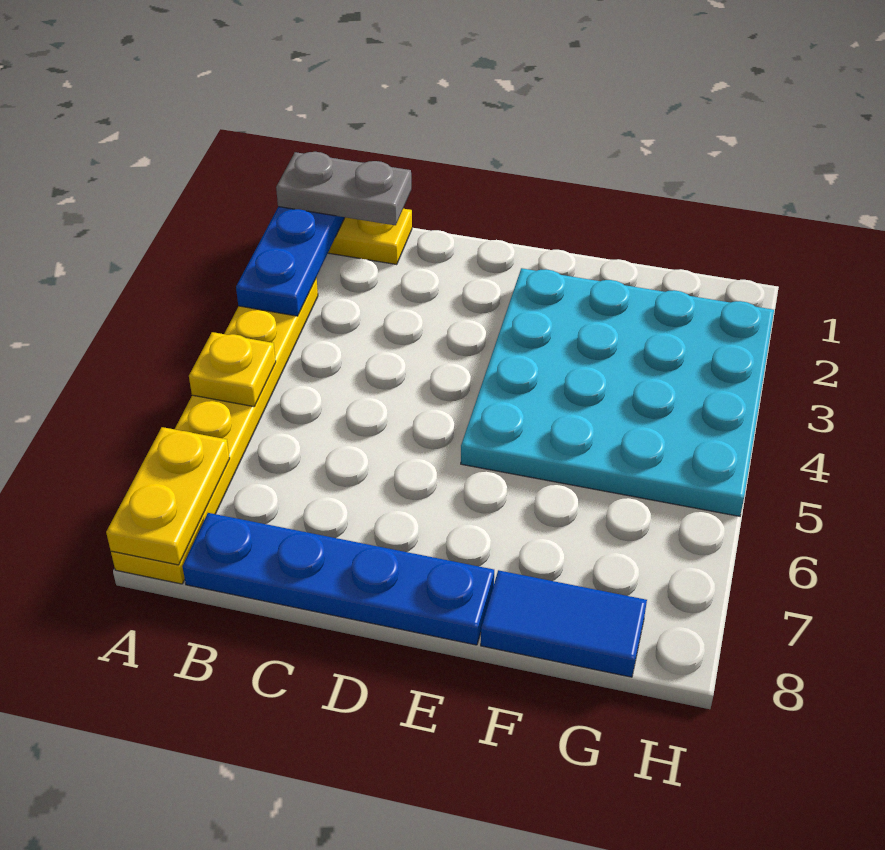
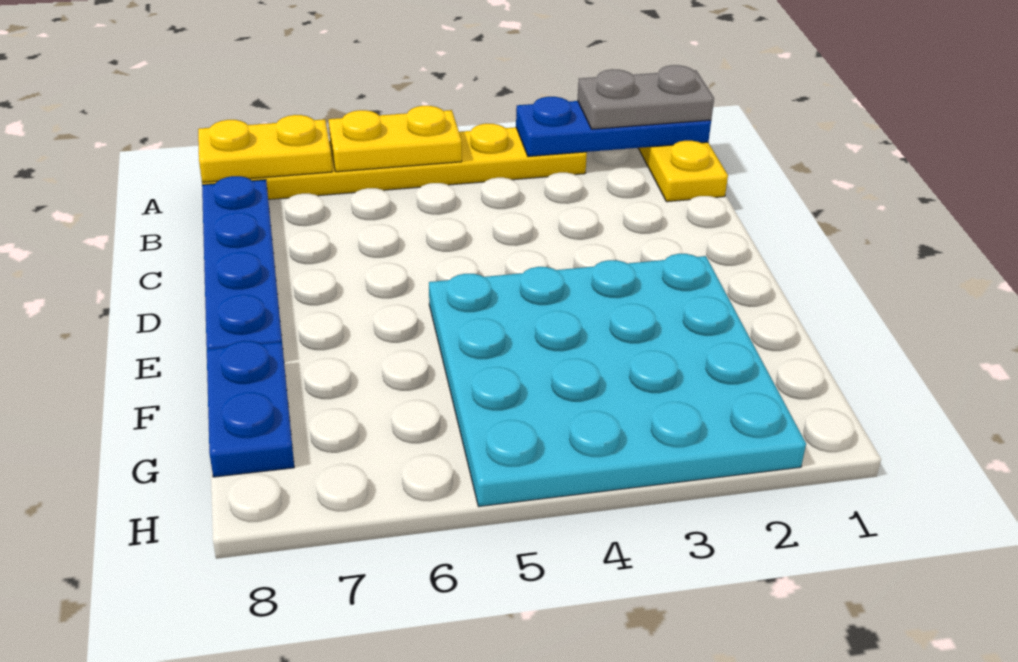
grey plate A1:B1 level 3 -> grey plate A1:A2 level 3
yellow plate A5 level 2 -> yellow plate A5:A6 level 2
blue tile F8:G8 level 1 -> blue plate F8:G8 level 1

